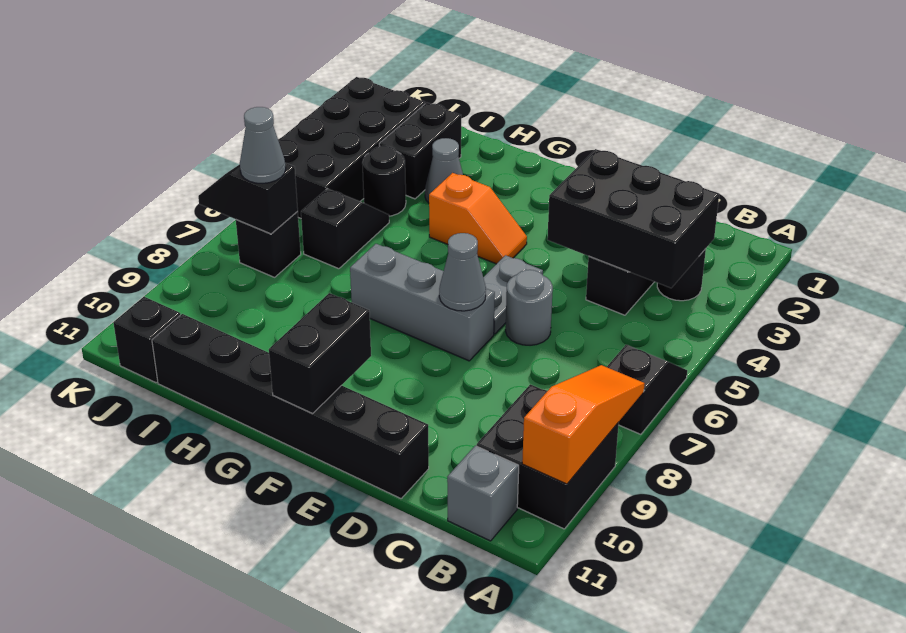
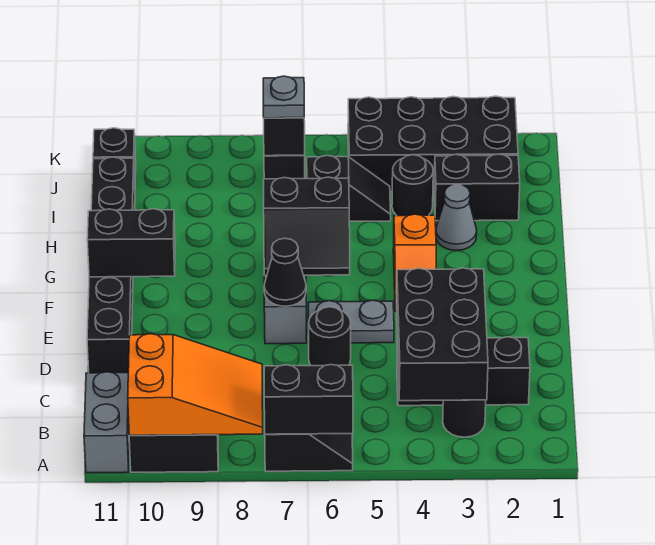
none -> black brick A6:A7 level 2
orange slope A8:A10 level 2 top 10 -> orange slope A8:B10 level 2 top 10
grey brick B11 level 1 -> grey brick A11:B11 level 1
grey round brick D6 level 1 -> black round brick D6 level 1
grey cone E7 level 2 -> black cone E7 level 2
none -> black slope F6:G7 level 2 top G
grey cone J7 level 3 -> grey plate J7 level 3

